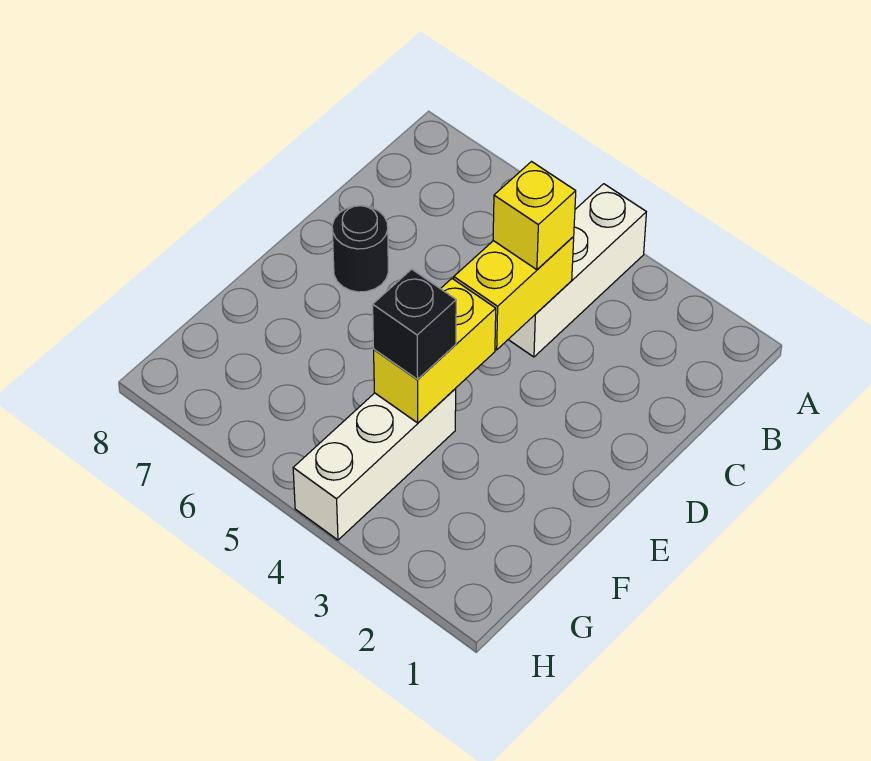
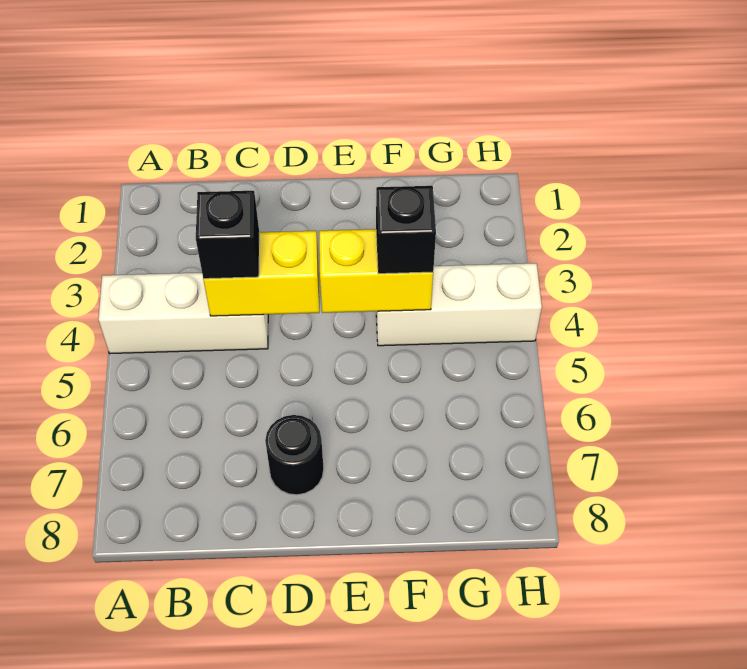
yellow brick C4 level 3 -> black brick C4 level 3

